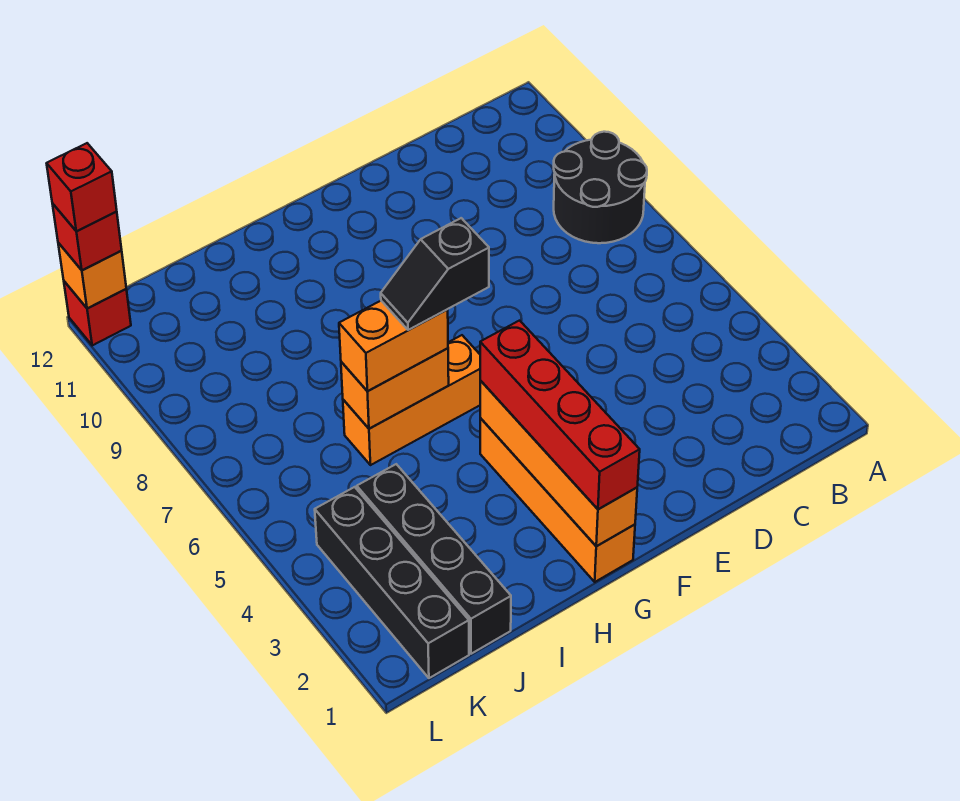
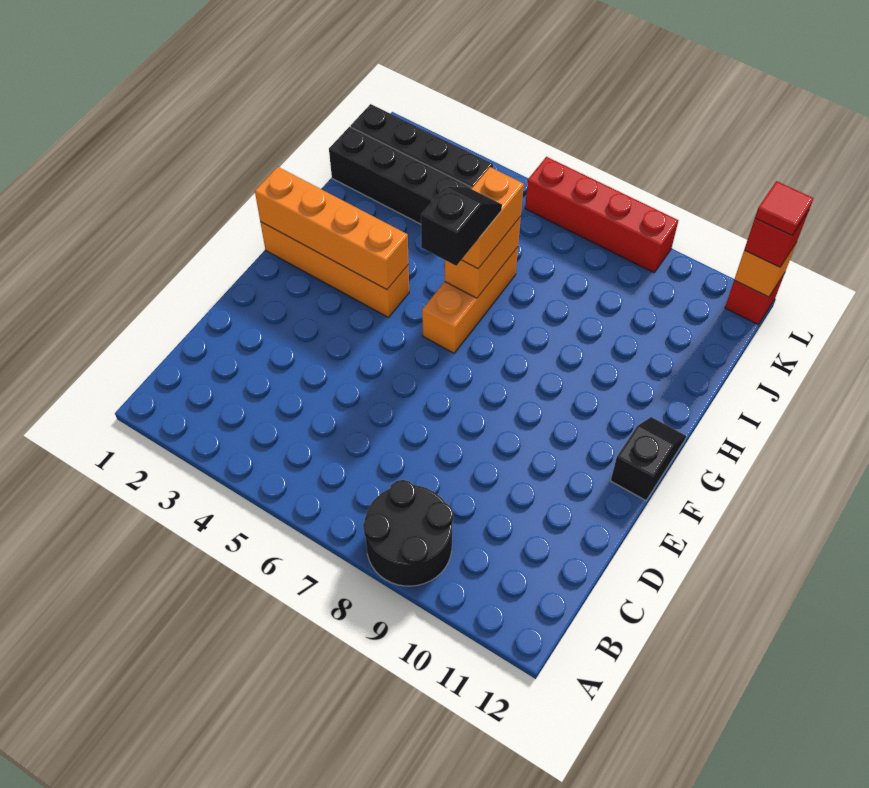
none -> black slope F12:G12 level 1 top F
red brick G1:G4 level 3 -> red brick L6:L9 level 1
red brick L12 level 4 -> red tile L12 level 4

